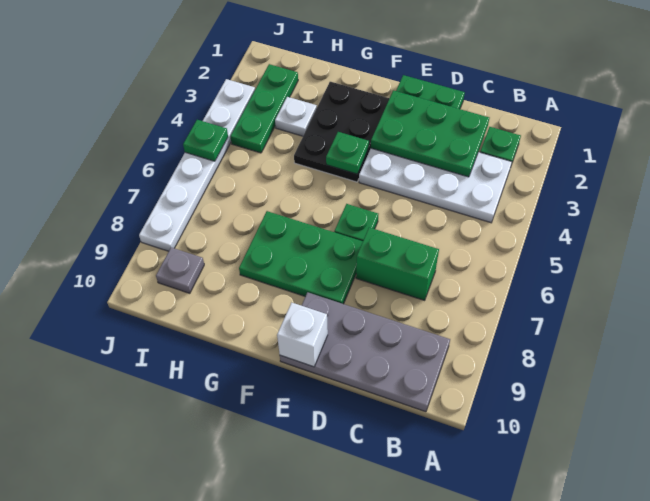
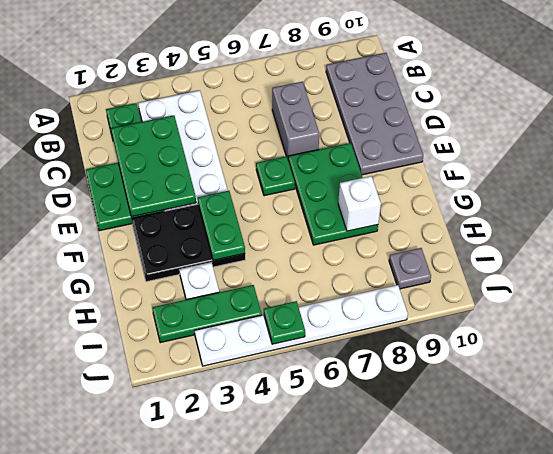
green brick C7:D7 level 1 -> grey brick C7:D7 level 1
white brick E10 level 2 -> white brick G8 level 2
green plate F4 level 2 -> green plate F4:G4 level 2

